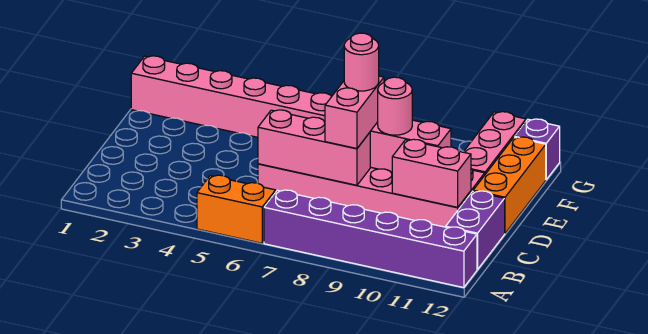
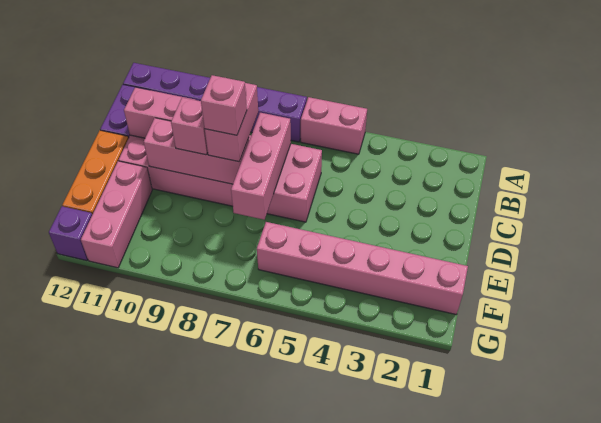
orange brick A5:A6 level 1 -> pink brick A5:A6 level 1
pink brick C6:C8 level 2 -> pink brick C7:E7 level 2
pink round brick D8 level 4 -> pink brick D8 level 4
pink round brick D9 level 3 -> pink brick D9 level 3

